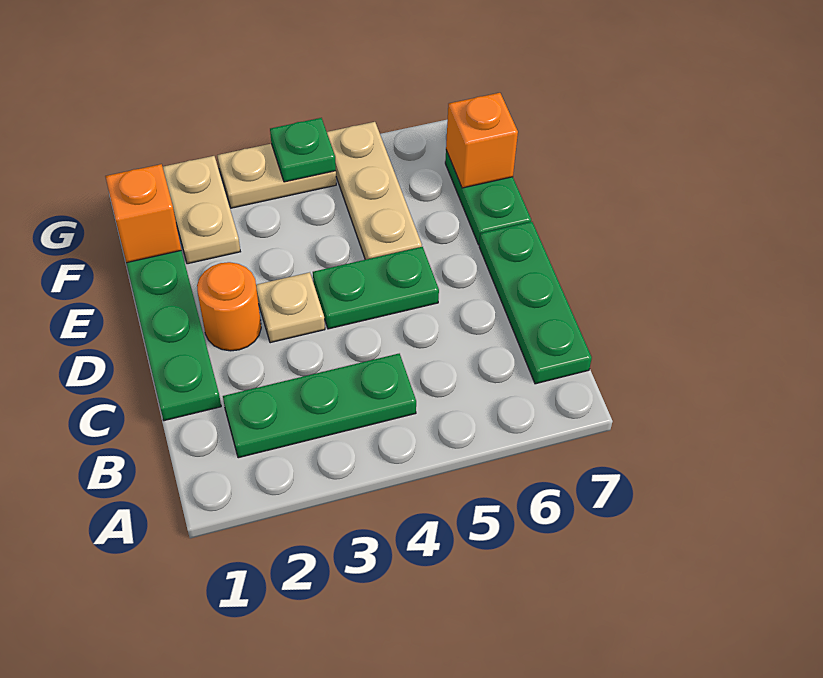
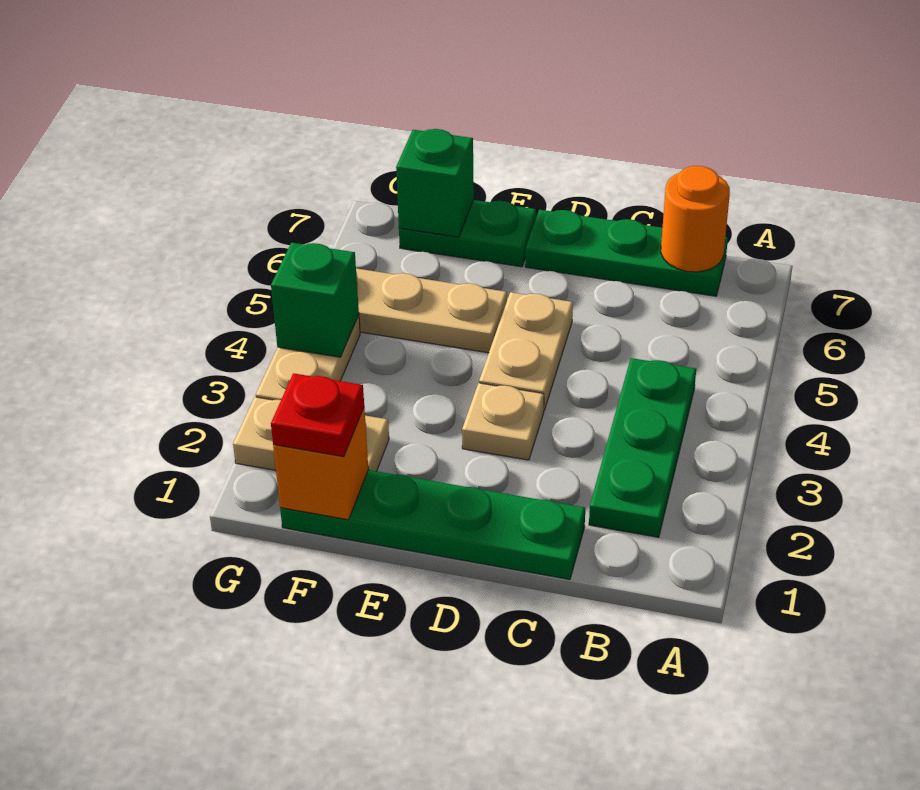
orange round brick D2 level 1 -> orange round brick B7 level 2
green plate D4:D5 level 1 -> tan plate D4:D5 level 1
none -> red plate F1 level 3
orange brick F7 level 2 -> green brick F7 level 2
green plate G4 level 2 -> green brick G4 level 2

